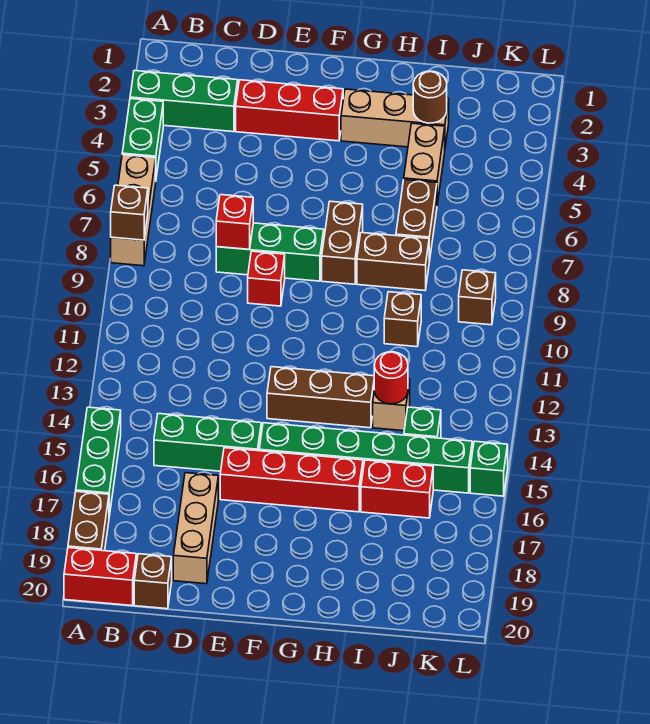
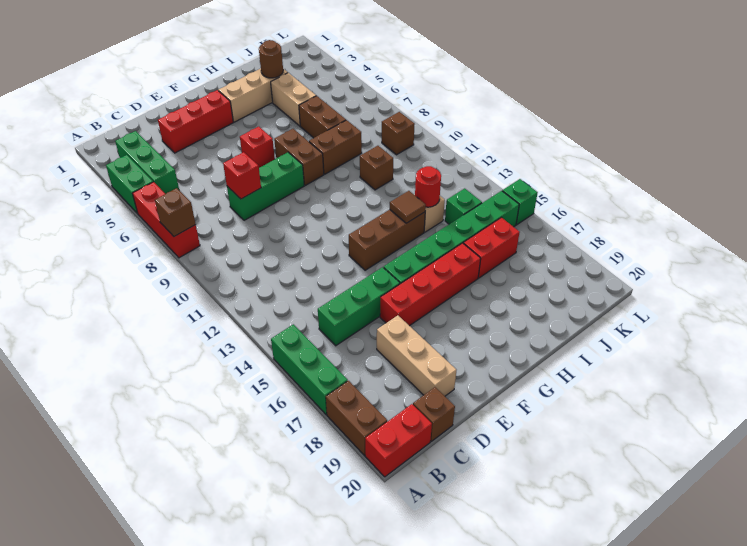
green brick A3:C3 level 1 -> green brick B3:B5 level 1
tan brick A6:A8 level 1 -> red brick A6:A8 level 1
red brick E9 level 1 -> red brick F6 level 1
none -> brown tile H13 level 2

